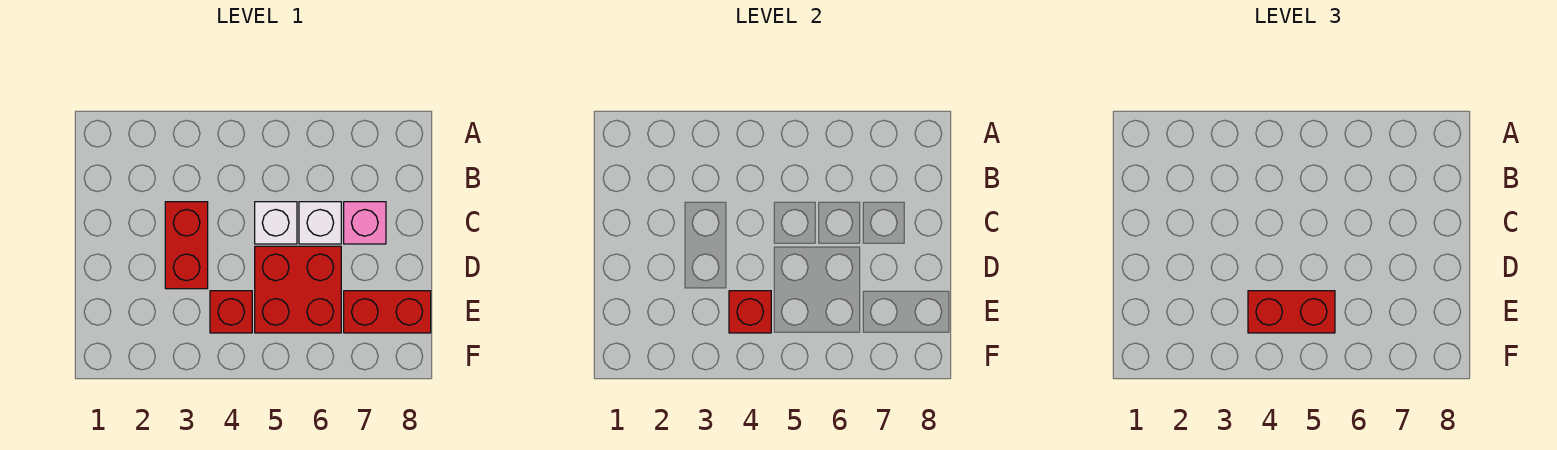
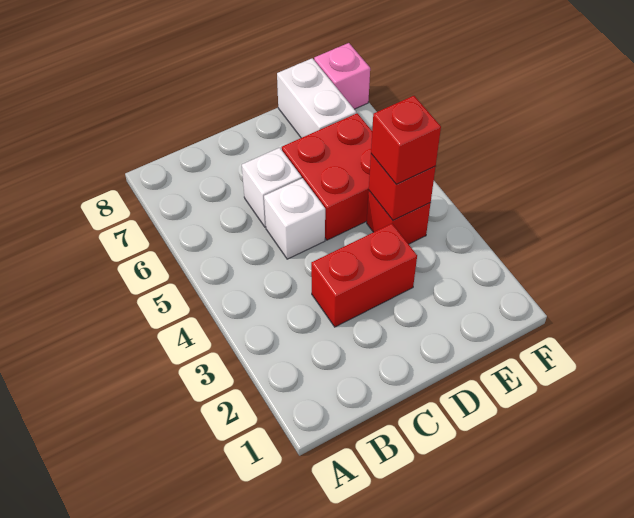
pink brick C7 level 1 -> pink brick F8 level 1
red brick E4:E5 level 3 -> red brick E4 level 3
red brick E7:E8 level 1 -> white brick E7:E8 level 1

